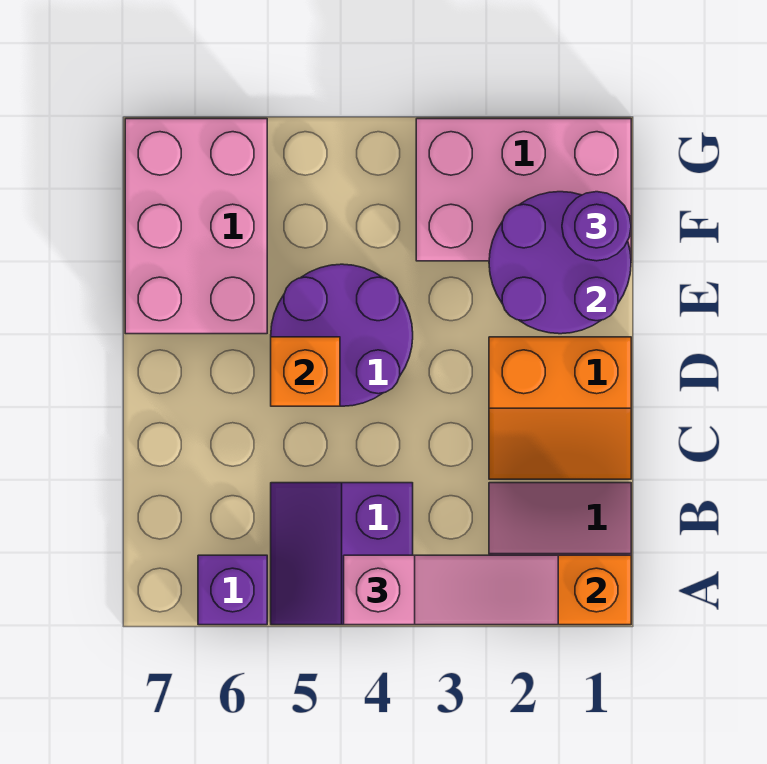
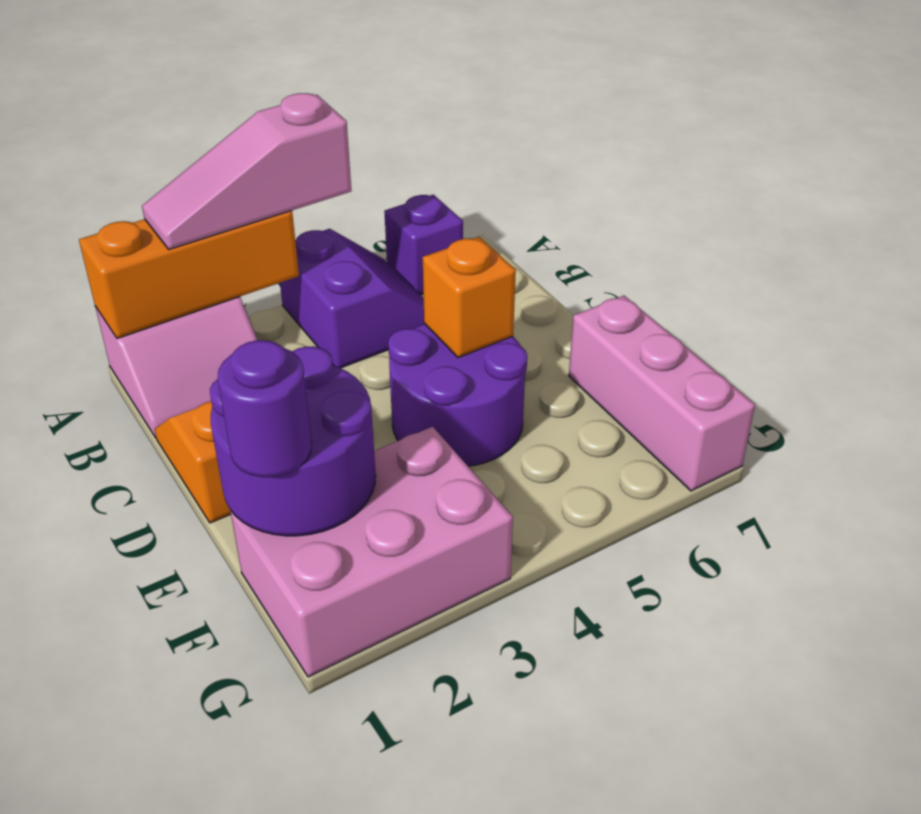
pink brick E6:G7 level 1 -> pink brick E7:G7 level 1

